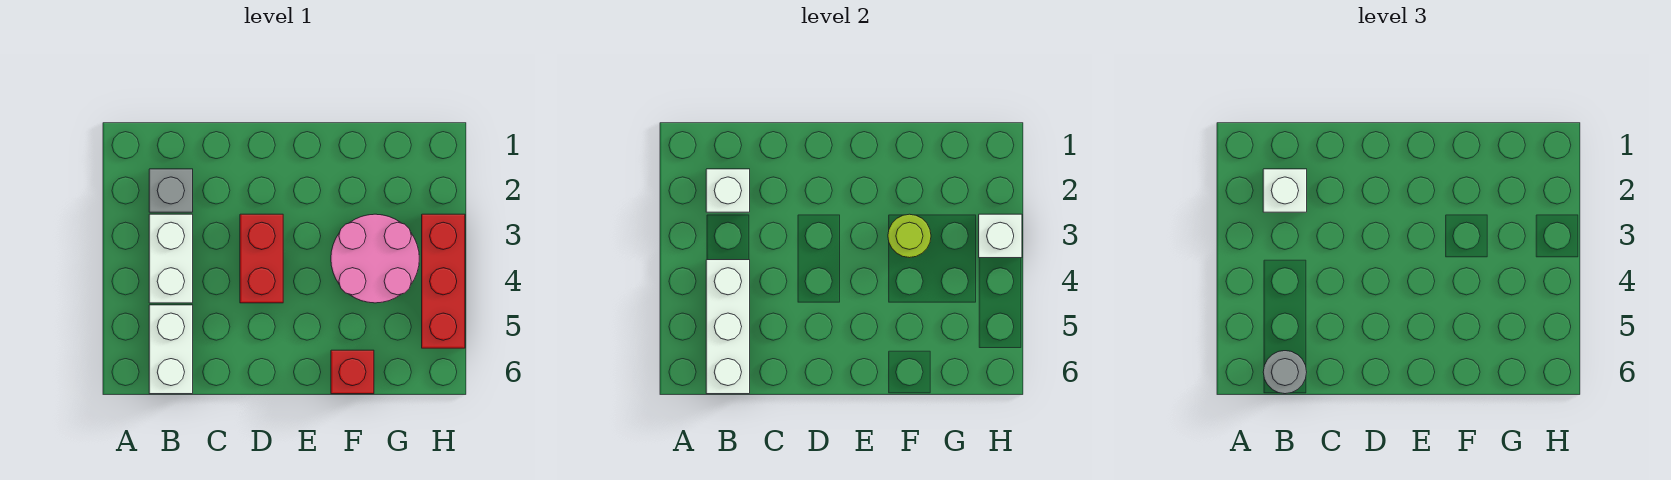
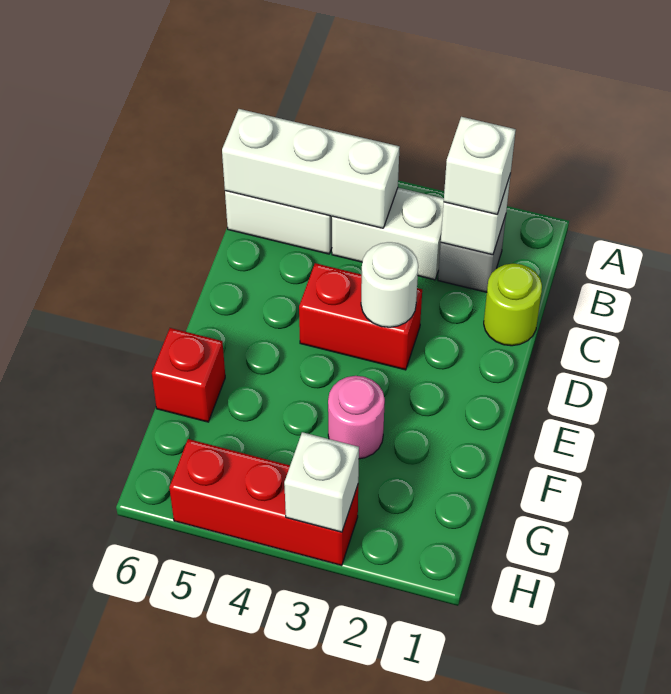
grey round brick B6 level 3 -> none
none -> white round brick D3 level 2
pink round brick F3:G4 level 1 -> pink round brick F3 level 1
lime round brick F3 level 2 -> lime round brick C1 level 1

